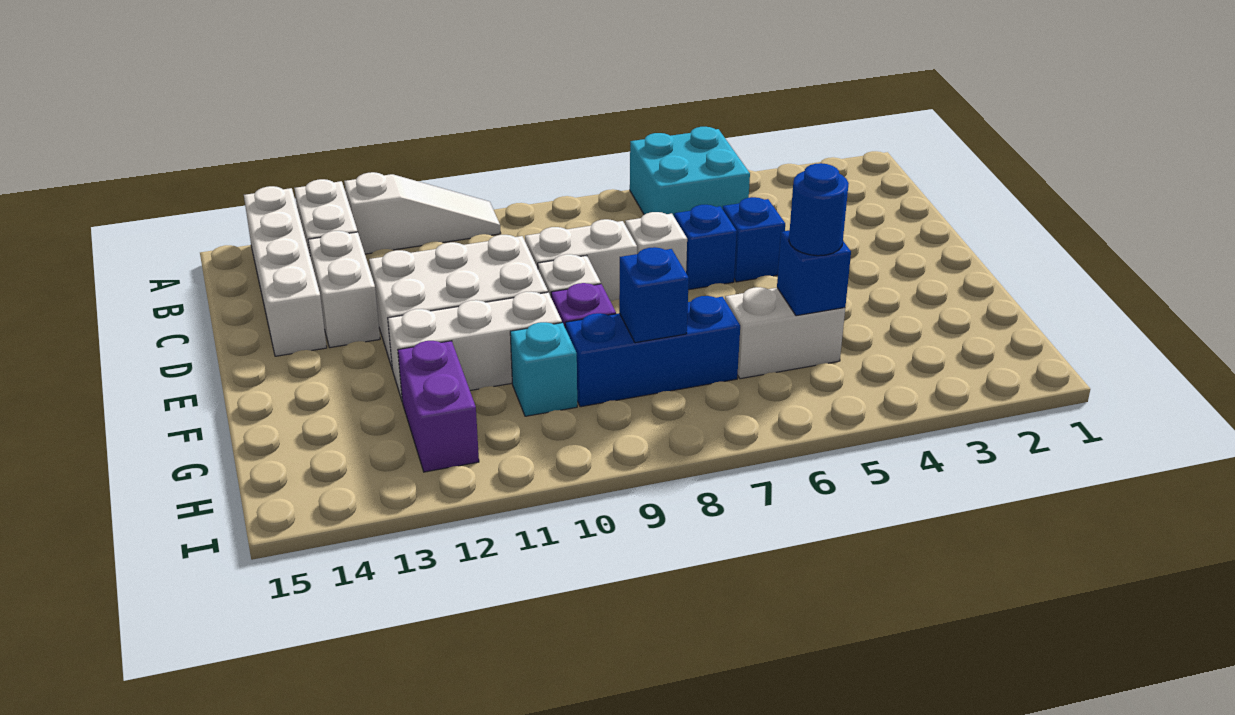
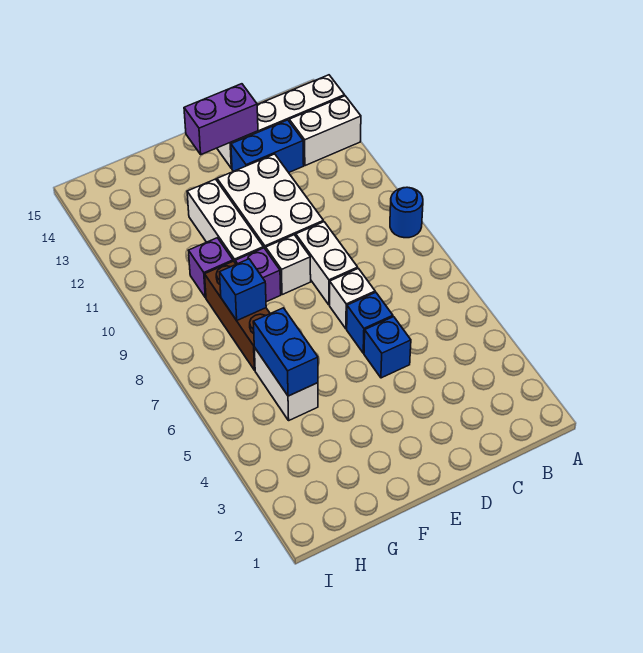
cyan brick A5:B6 level 1 -> none
white slope A10:A12 level 1 top 12 -> none
white brick C13:D13 level 1 -> blue brick C13:D13 level 1
blue brick G5 level 2 -> blue brick G5:G6 level 2
blue round brick G5 level 3 -> blue round brick A9 level 1
blue brick G7:G9 level 1 -> brown brick G7:G9 level 1
cyan brick G10 level 1 -> purple brick G10 level 1
purple brick G12:H12 level 1 -> purple brick D14:E14 level 2

